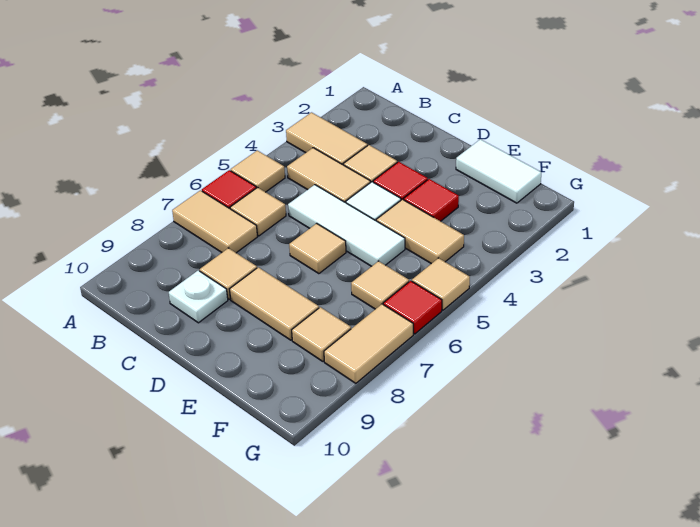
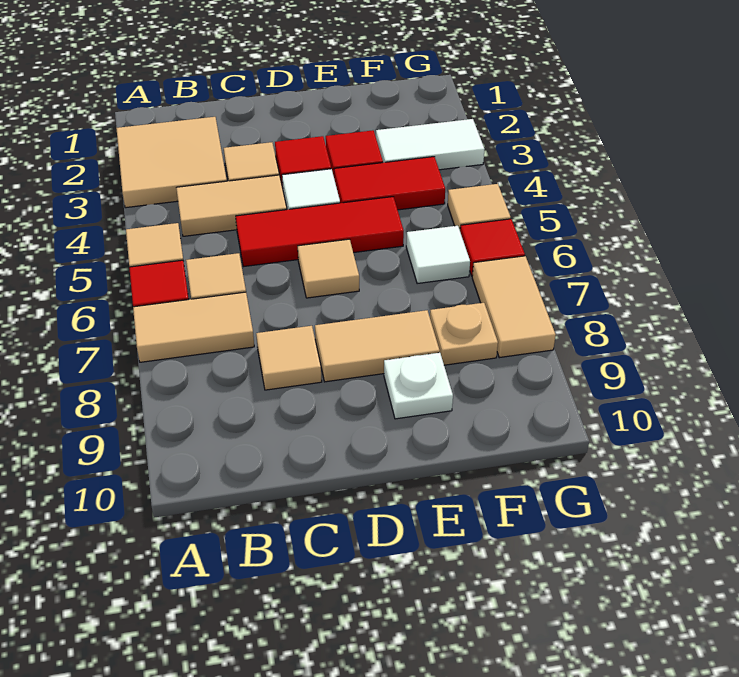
tan tile A3:B3 level 1 -> tan tile A2:B3 level 1
white tile C5:E5 level 1 -> red tile C5:E5 level 1
white plate C9 level 1 -> white plate E9 level 1
white tile E1:F1 level 1 -> white tile F3:G3 level 1
tan tile E4:F4 level 1 -> red tile E4:F4 level 1
tan tile F6 level 1 -> white tile F6 level 1
tan tile F8 level 1 -> tan plate F8 level 1

